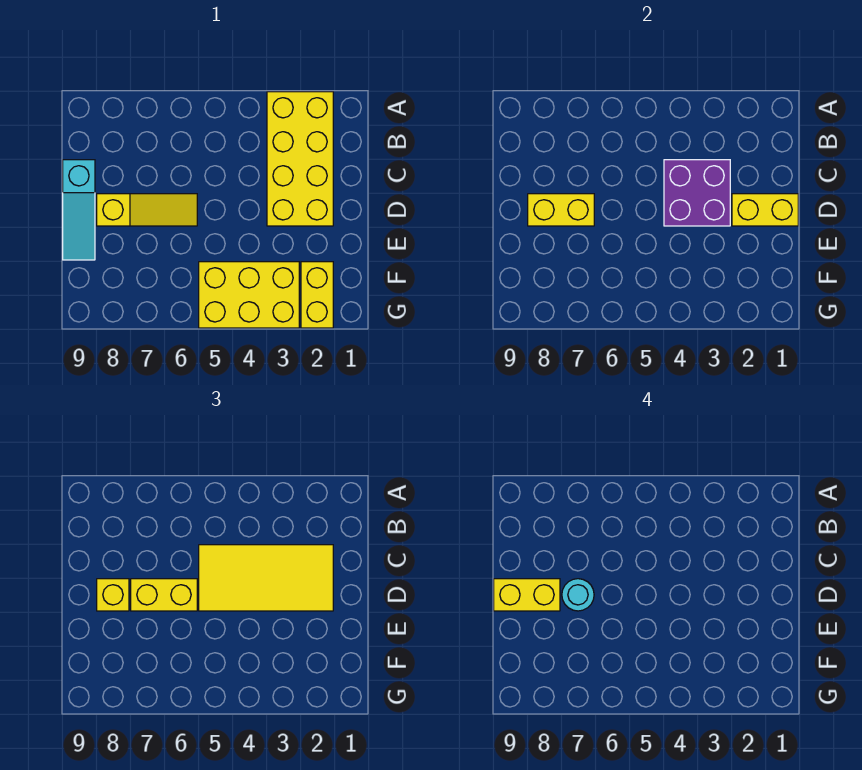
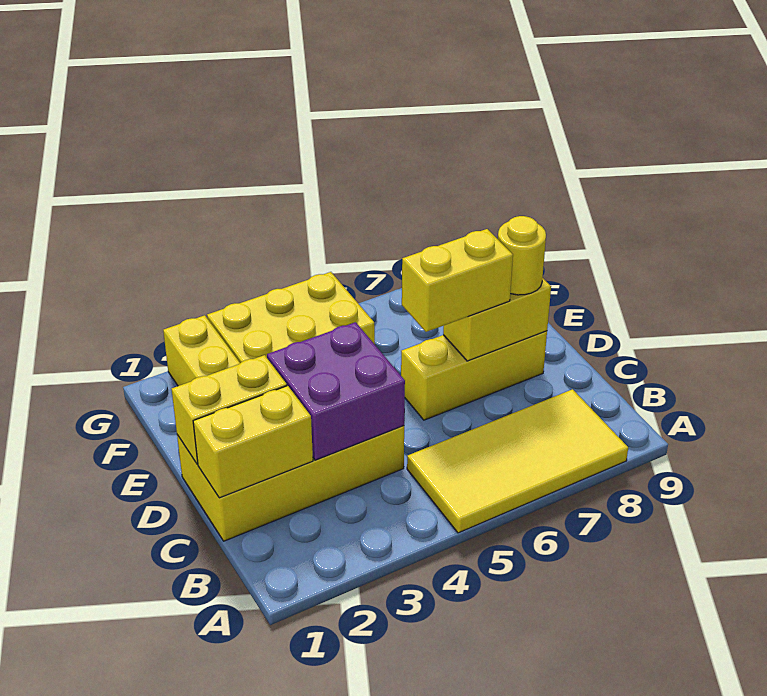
yellow brick A2:D3 level 1 -> yellow brick C1:D4 level 1
yellow tile C2:D5 level 3 -> yellow tile A5:B8 level 1
cyan slope C9:E9 level 1 top C -> none
yellow slope D6:D8 level 1 top 8 -> yellow brick D6:D8 level 1
cyan round brick D7 level 4 -> none
yellow brick D8 level 3 -> yellow round brick D8 level 3
yellow brick D8:D9 level 4 -> yellow brick C1:C2 level 2

